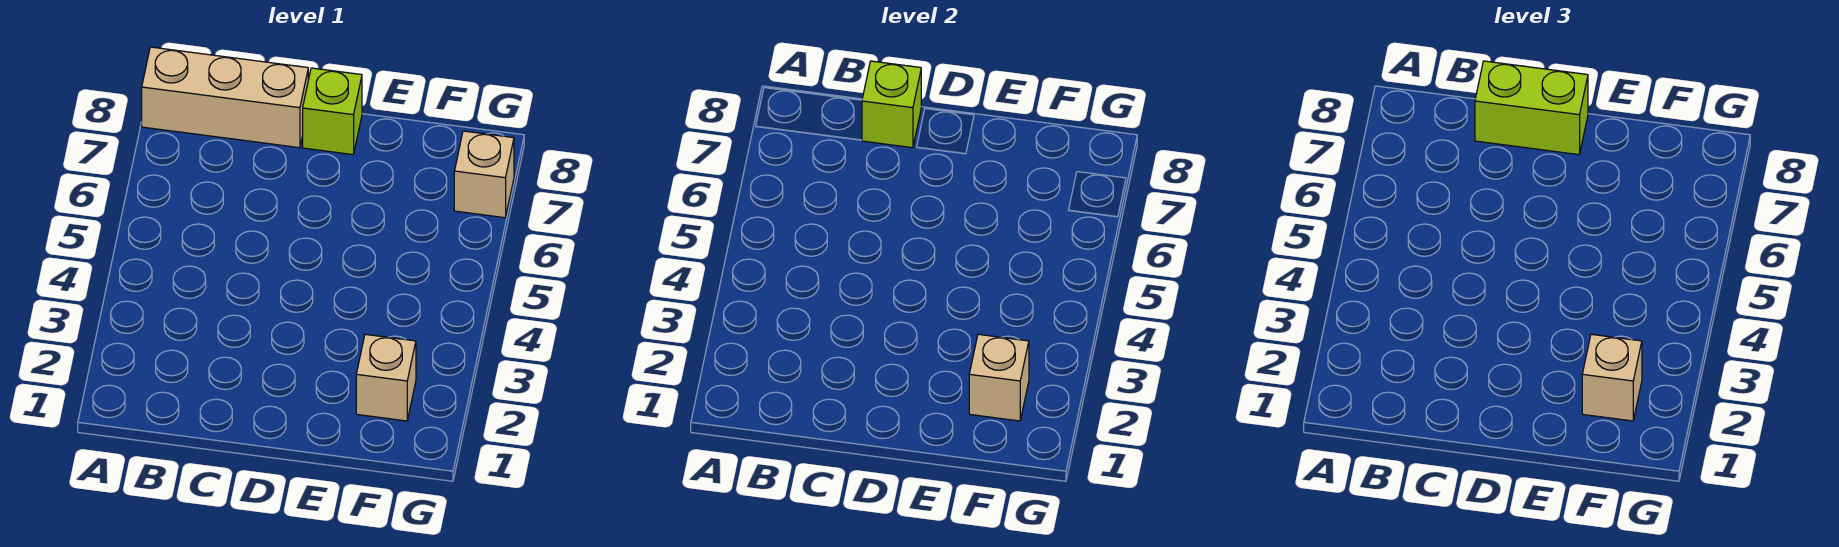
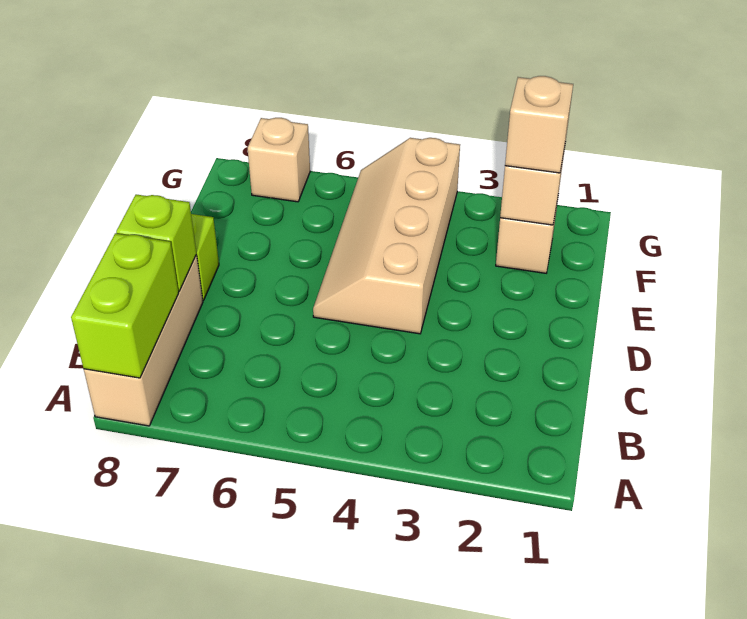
lime brick C8:D8 level 3 -> lime brick A8:B8 level 2
none -> tan slope D4:G5 level 1 top 4

